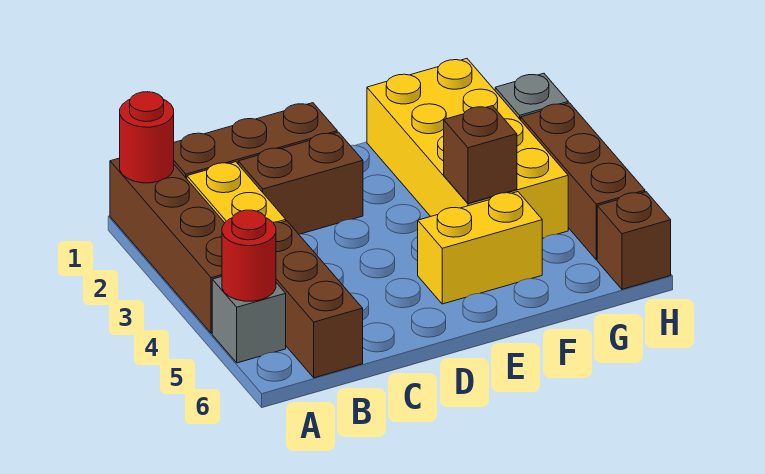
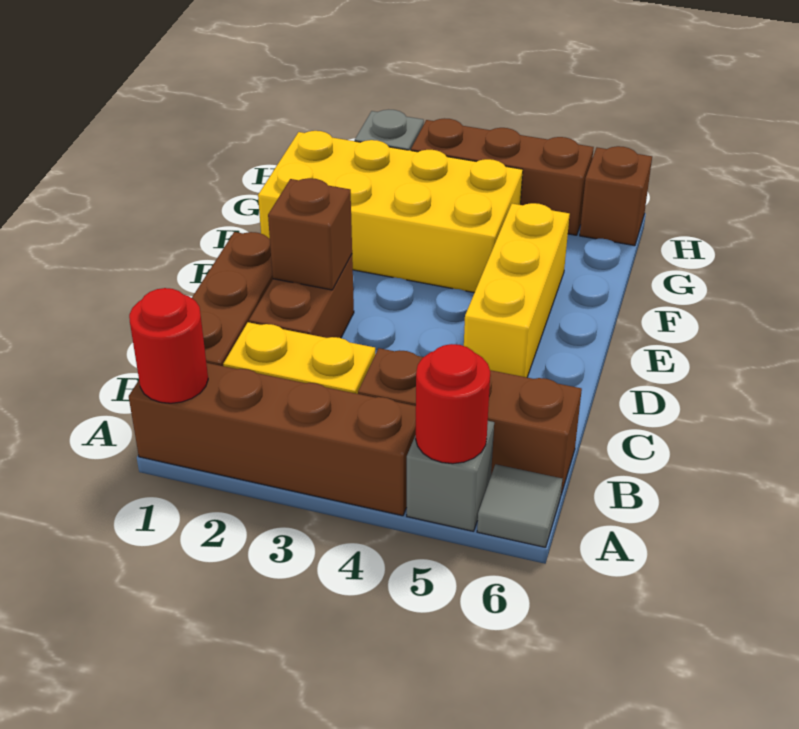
none -> grey tile A6 level 1
yellow brick E5:F5 level 1 -> yellow brick D5:F5 level 1
brown brick F4 level 2 -> brown brick D2 level 2

